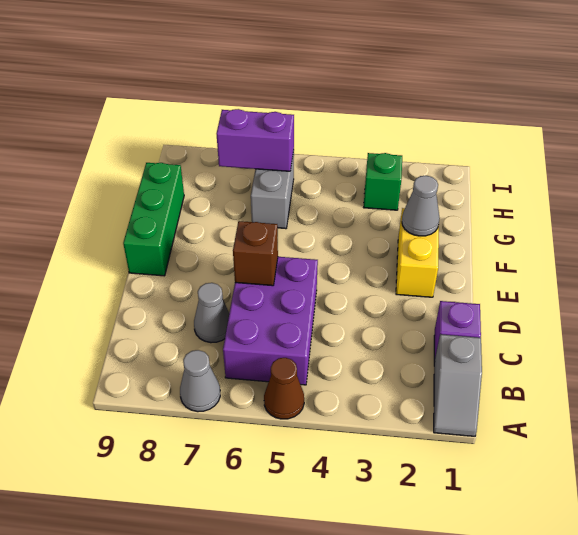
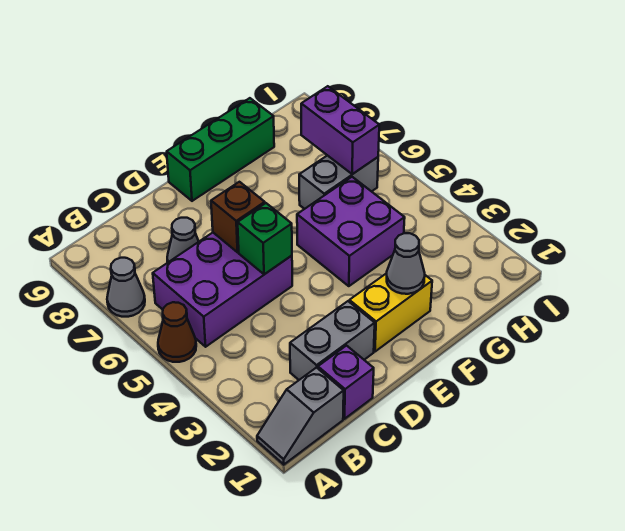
none -> grey brick C2:D2 level 1
none -> purple brick F4:G5 level 1
green brick H3 level 1 -> green brick D5 level 2

